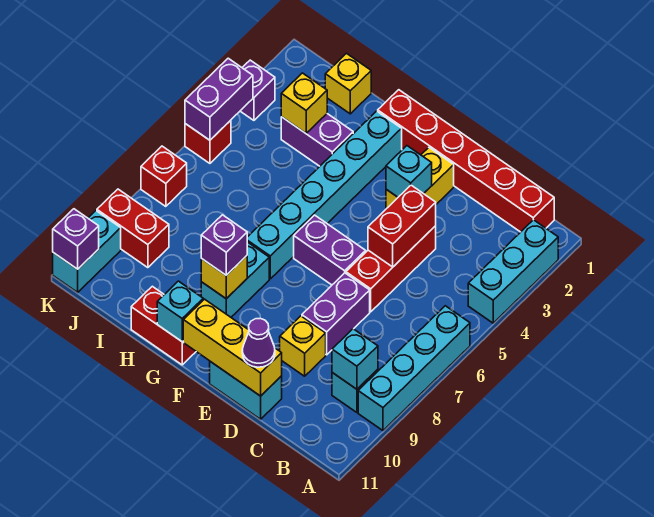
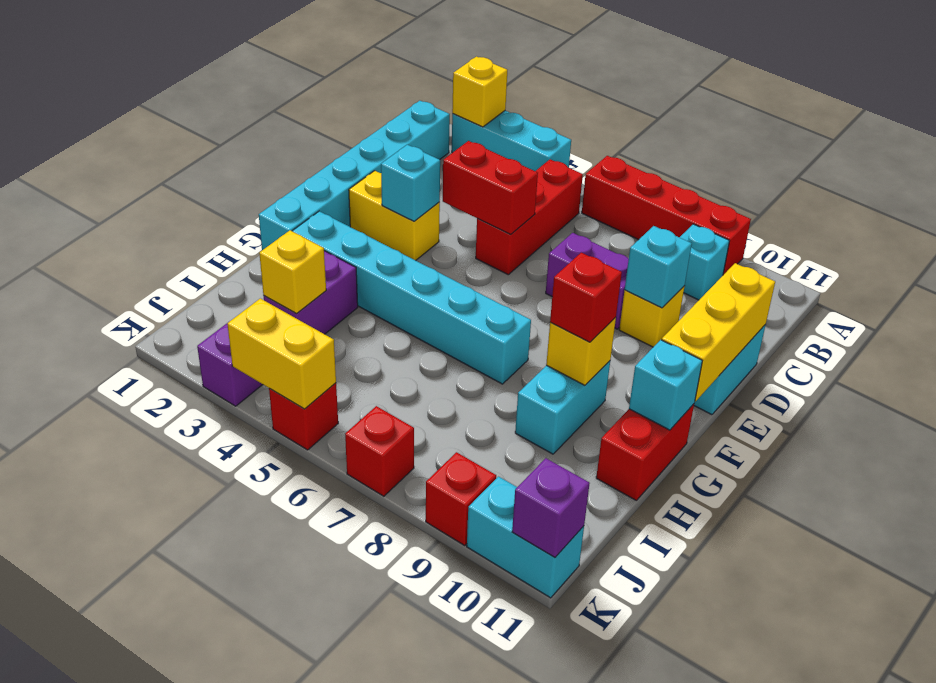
cyan brick A6:A9 level 1 -> red brick A6:A9 level 1
red brick B1:G1 level 1 -> cyan brick B1:G1 level 1
cyan brick B9 level 2 -> cyan brick D9 level 2
red brick D4:D6 level 1 -> red brick B5:D5 level 1
purple cone D11 level 3 -> none
purple brick E6:F6 level 1 -> none
cyan brick G8:G9 level 1 -> cyan brick G9:H9 level 1
purple brick G9 level 3 -> red brick G9 level 3
yellow brick I1 level 1 -> yellow brick A2 level 2
red brick J9:K9 level 1 -> red brick K9 level 1
purple brick K4:K5 level 2 -> yellow brick K4:K5 level 2

